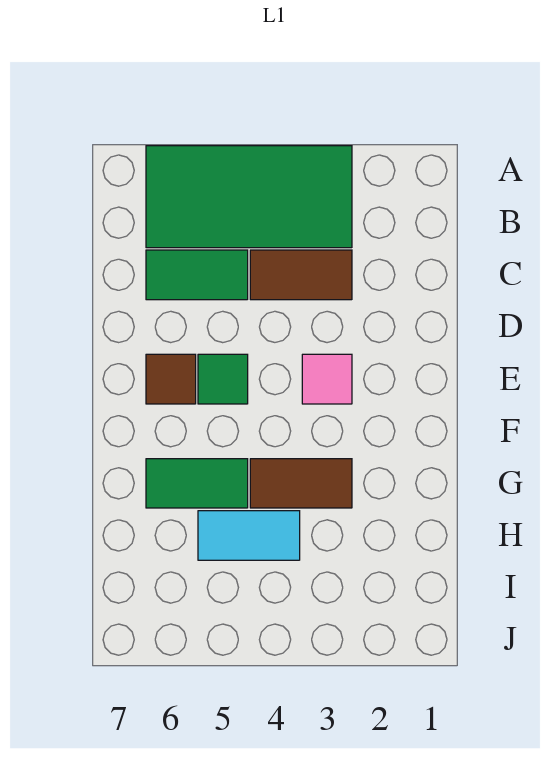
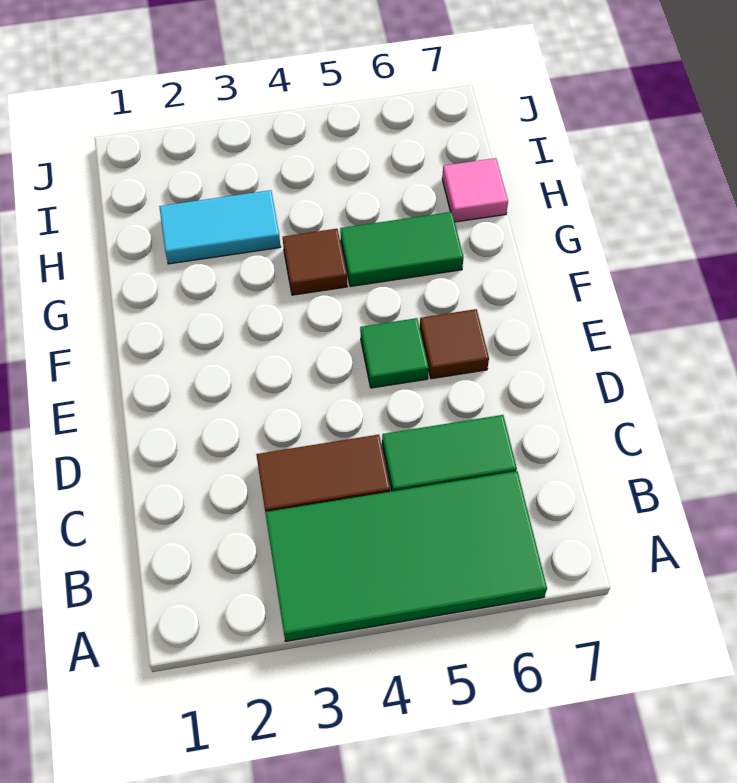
pink tile E3 level 1 -> pink tile H7 level 1
brown tile G3:G4 level 1 -> brown tile G4 level 1
cyan tile H4:H5 level 1 -> cyan tile H2:H3 level 1

